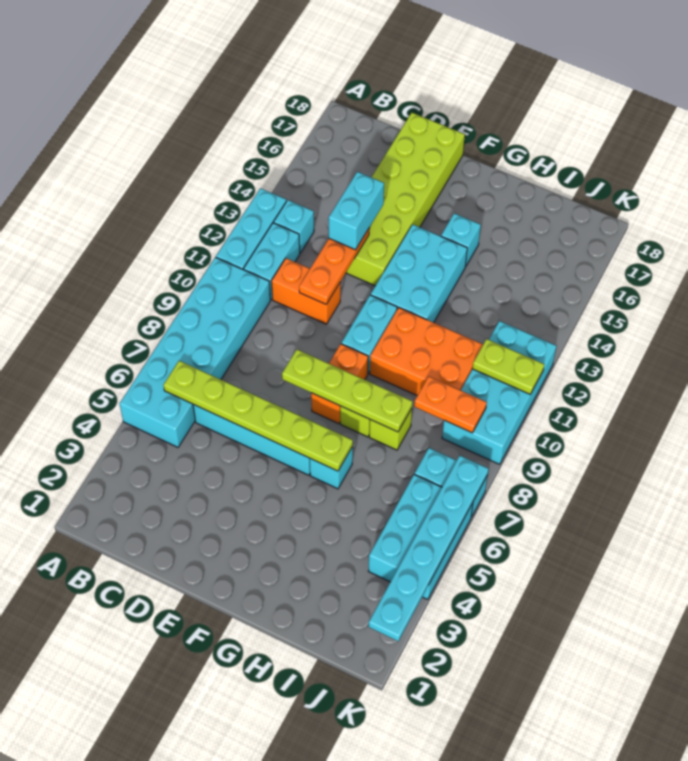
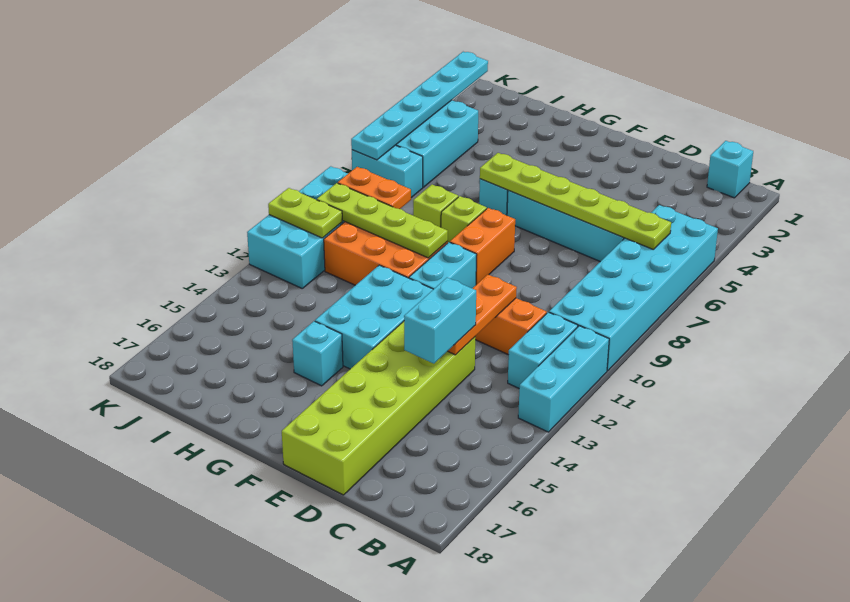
cyan brick B13 level 1 -> cyan brick B1 level 1
lime plate E8:H8 level 2 -> lime plate G10:J10 level 2

